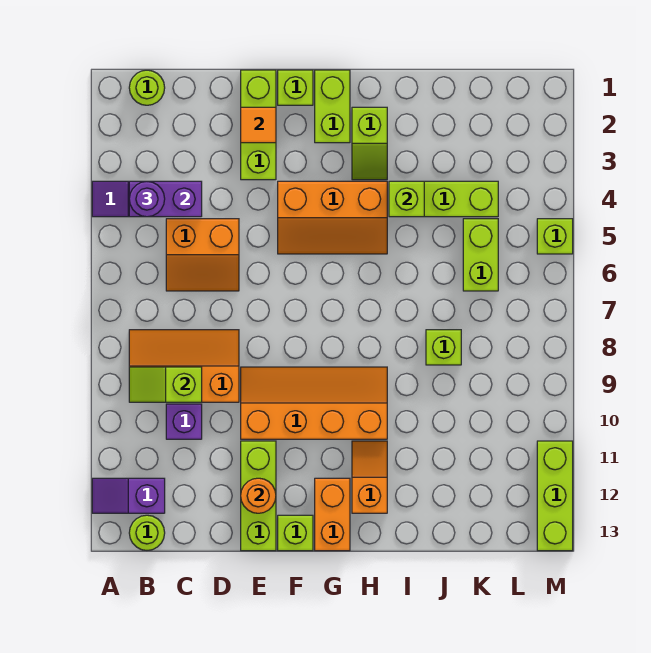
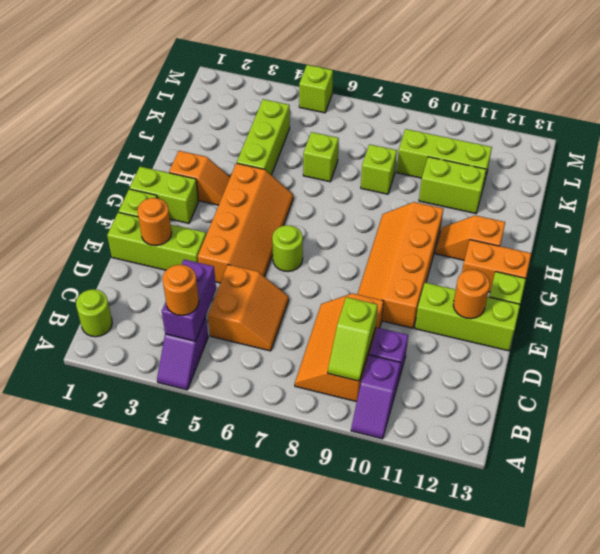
purple slope A12:B12 level 1 top B -> purple slope A10:B10 level 1 top B
purple round brick B4 level 3 -> orange round brick B4 level 3
lime round brick B13 level 1 -> lime round brick F6 level 1
orange tile E2 level 2 -> orange round brick E2 level 2
orange slope F4:H5 level 1 top 4 -> orange slope E4:H5 level 1 top 4
lime slope H2:H3 level 1 top 2 -> orange slope H2:H3 level 1 top 2
lime brick I4 level 2 -> lime brick J6 level 1
lime brick K5:K6 level 1 -> lime brick J10:J11 level 1
lime brick M11:M13 level 1 -> lime brick K9:K11 level 1

